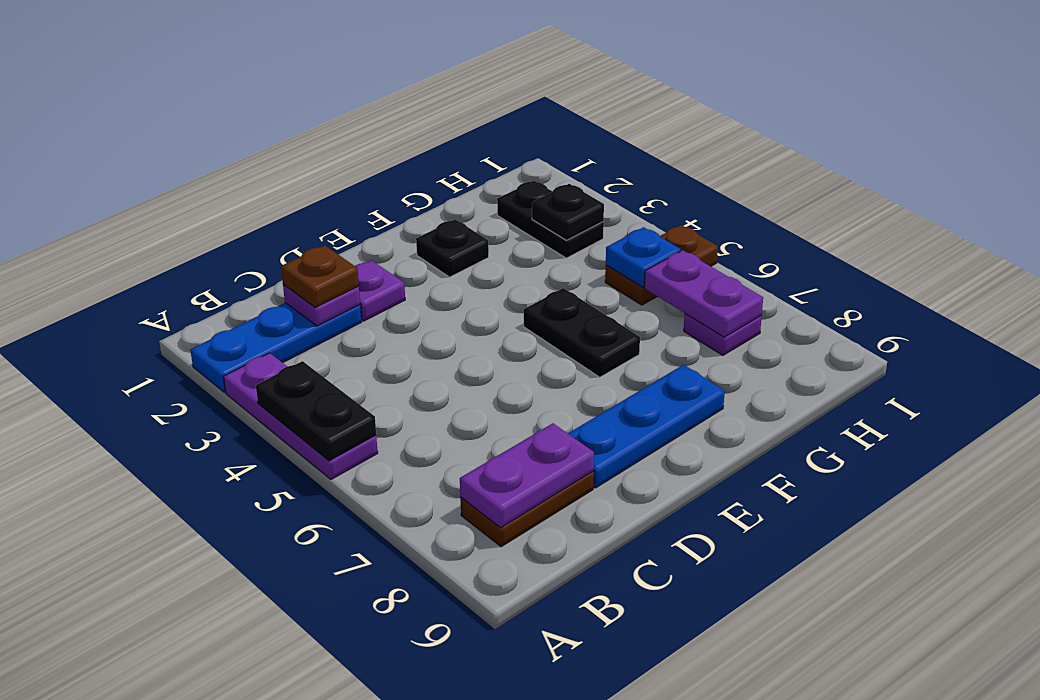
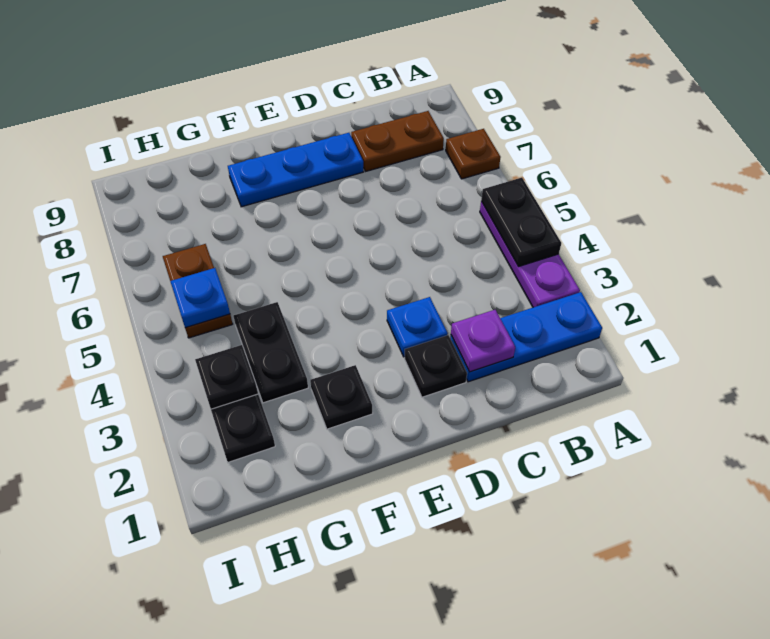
purple plate B8:C8 level 2 -> none
brown plate C2 level 3 -> brown plate A7 level 1
purple plate D2 level 1 -> black plate D2 level 1
none -> blue plate D3 level 1
black plate F5:F6 level 1 -> black plate G3:G4 level 1
brown plate H5:I5 level 1 -> brown plate H5:H6 level 1
purple plate H6:H7 level 2 -> none
purple plate H7 level 1 -> none

